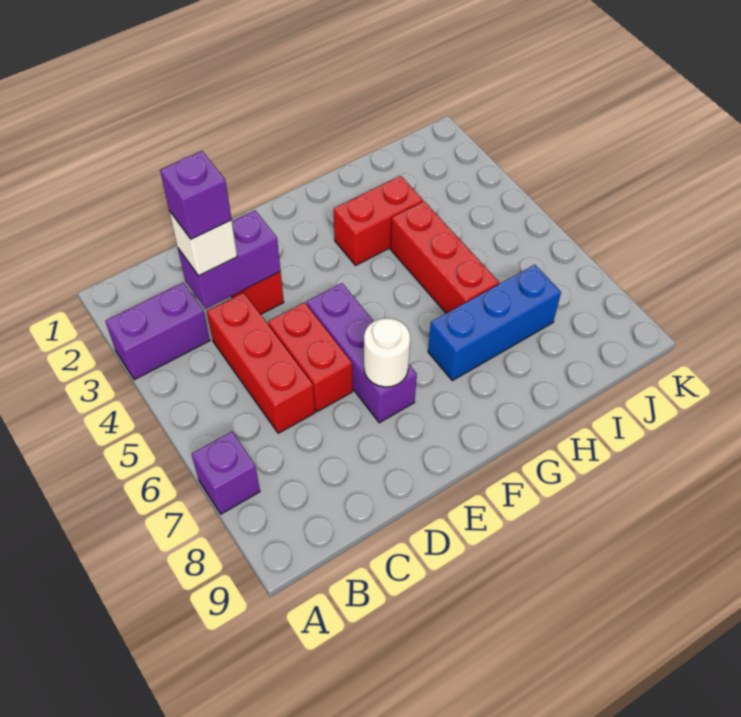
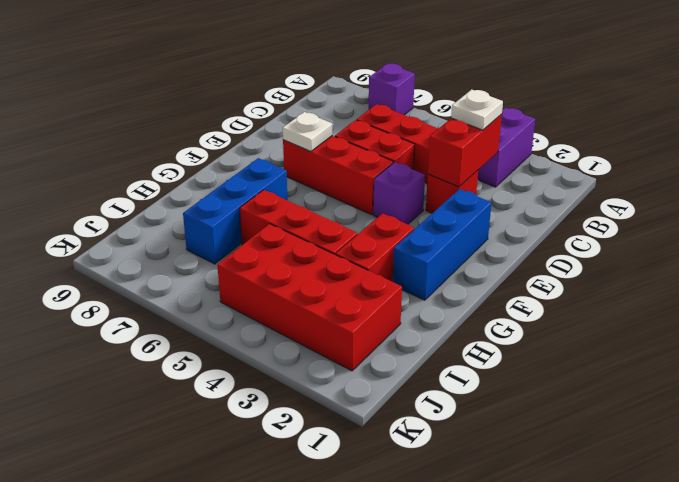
purple brick C3:D3 level 2 -> red brick C3:D3 level 2
white brick C3 level 3 -> white plate C3 level 3
purple brick C3 level 4 -> purple brick E4 level 1
none -> blue brick E2:G2 level 1
purple brick E5:E7 level 1 -> red brick E5:E7 level 1
white round brick E7 level 2 -> white plate E7 level 2
none -> red brick I2:J5 level 1

